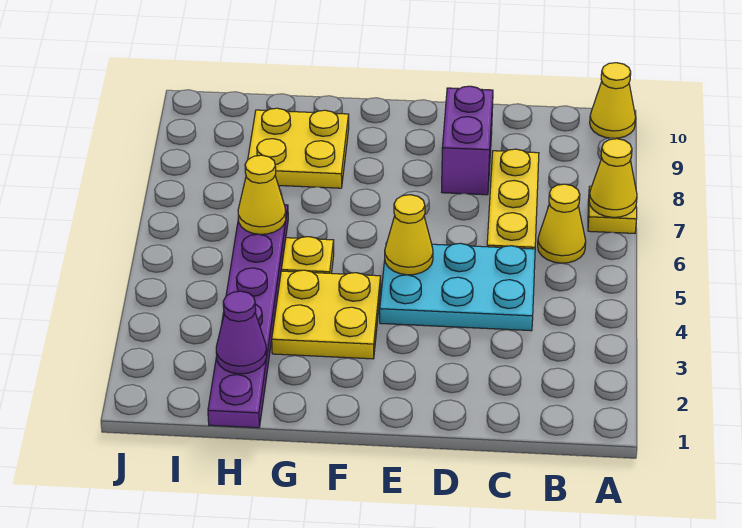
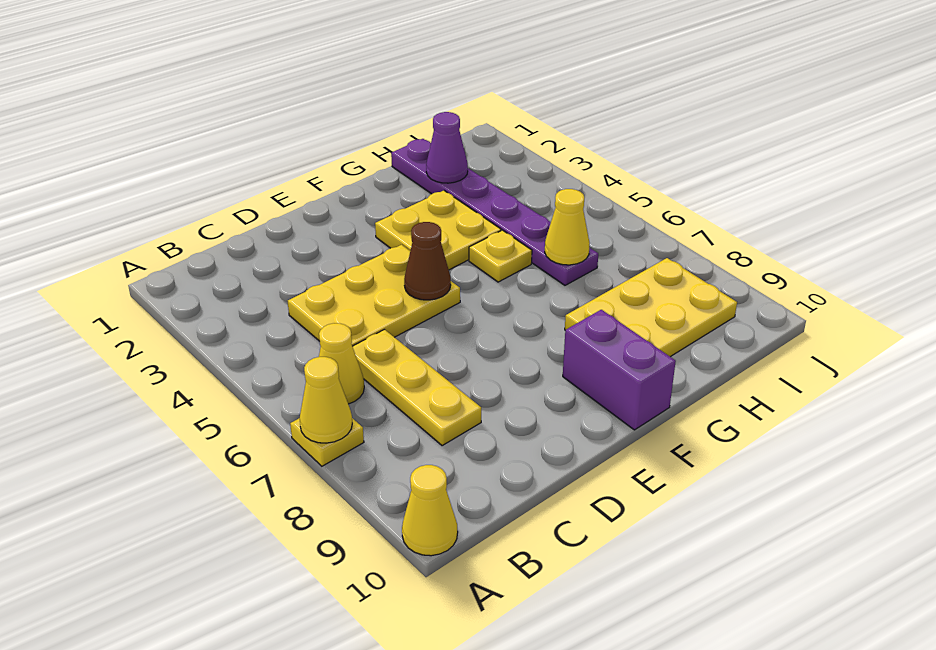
cyan plate C4:E5 level 1 -> yellow plate C4:E5 level 1
purple brick D8:D9 level 1 -> purple brick F9:F10 level 1
yellow cone E5 level 2 -> brown cone E5 level 2
yellow plate G8:H9 level 1 -> yellow plate G8:I9 level 1

